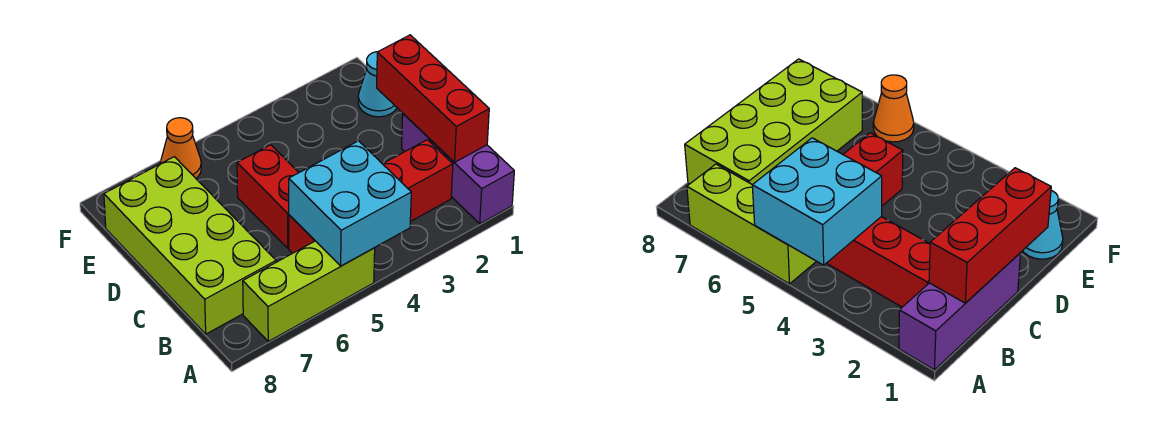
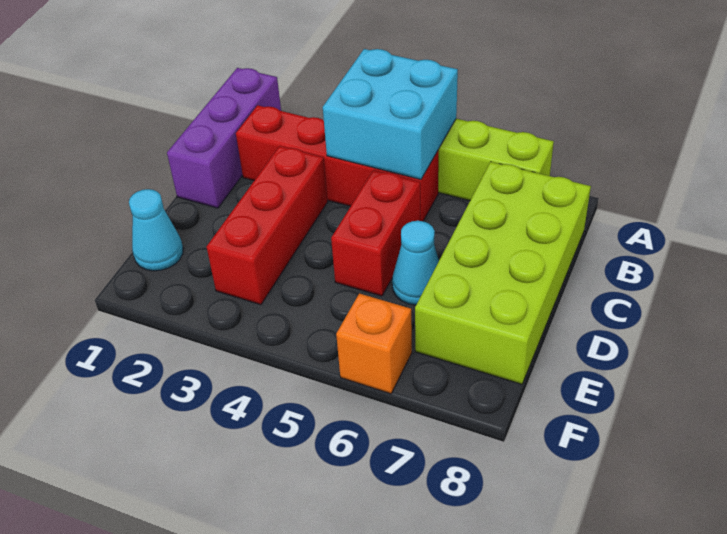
red brick B1:D1 level 2 -> red brick C3:E3 level 1
none -> cyan cone D6 level 1
orange cone F6 level 1 -> orange brick F6 level 1

